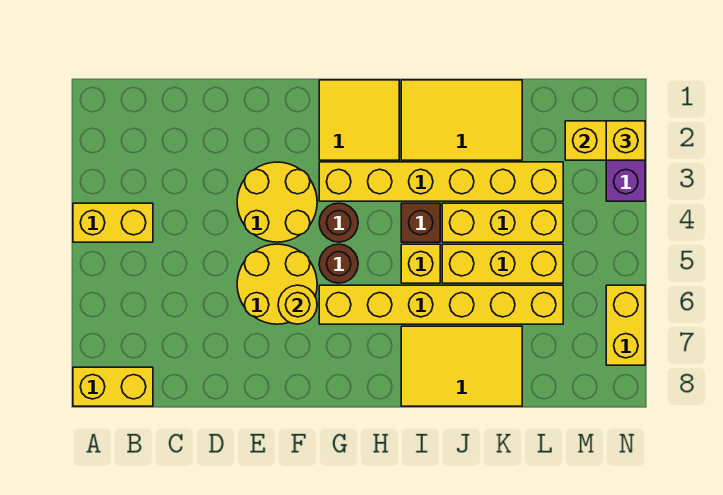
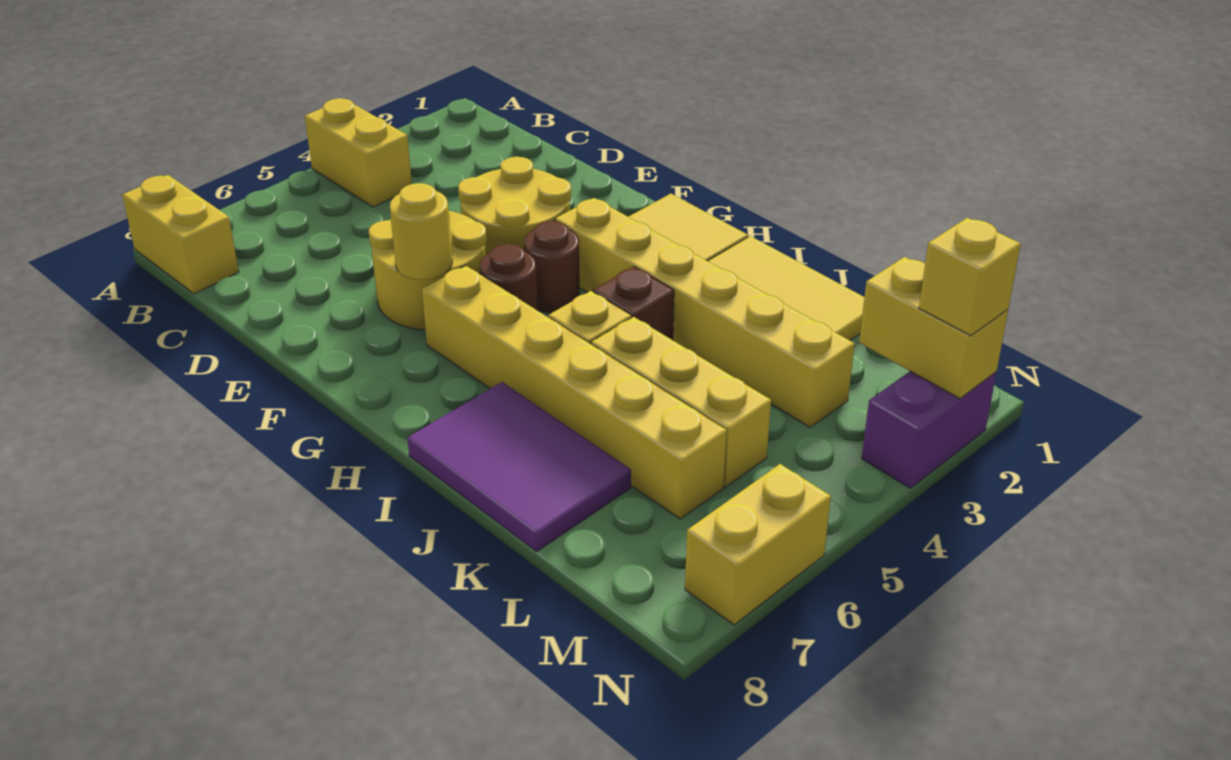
yellow tile I7:K8 level 1 -> purple tile I7:K8 level 1
yellow brick J4:L4 level 1 -> none

